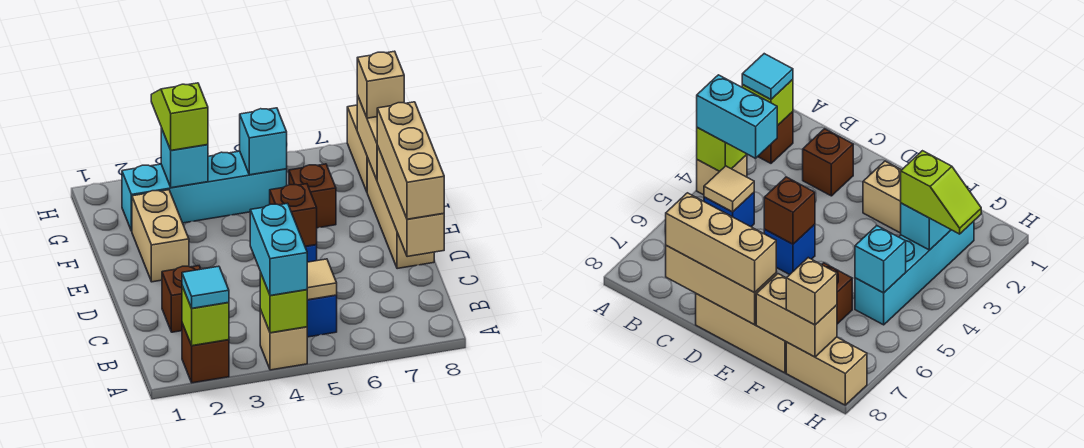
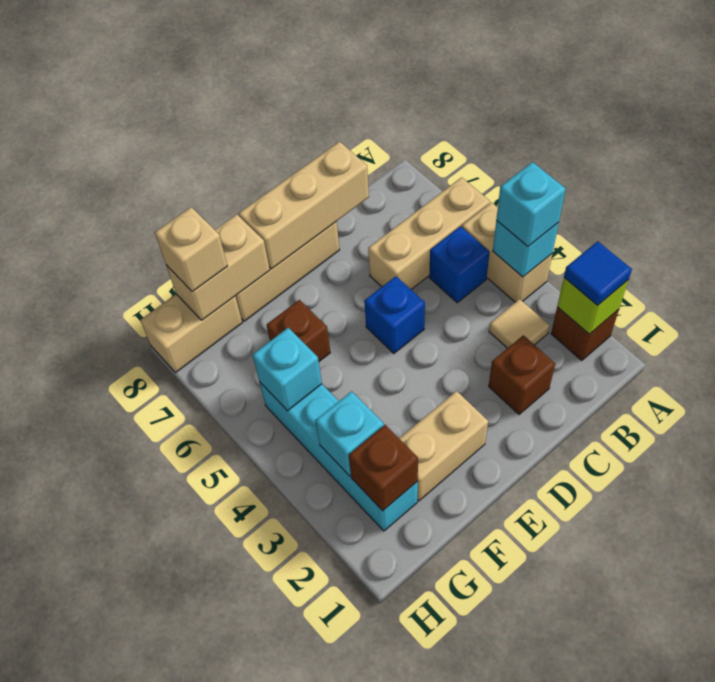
cyan tile A2 level 3 -> blue tile A2 level 3
tan brick A4 level 1 -> tan brick A4:A5 level 1
lime brick A4 level 2 -> cyan brick A4 level 2
cyan brick A4:B4 level 3 -> cyan brick A4 level 3
tan tile B5 level 2 -> tan tile B3 level 1
tan brick C8:E8 level 3 -> tan brick A6:C6 level 1
brown brick D5 level 2 -> brown brick G2 level 2
lime slope G3:H3 level 3 top G -> none

